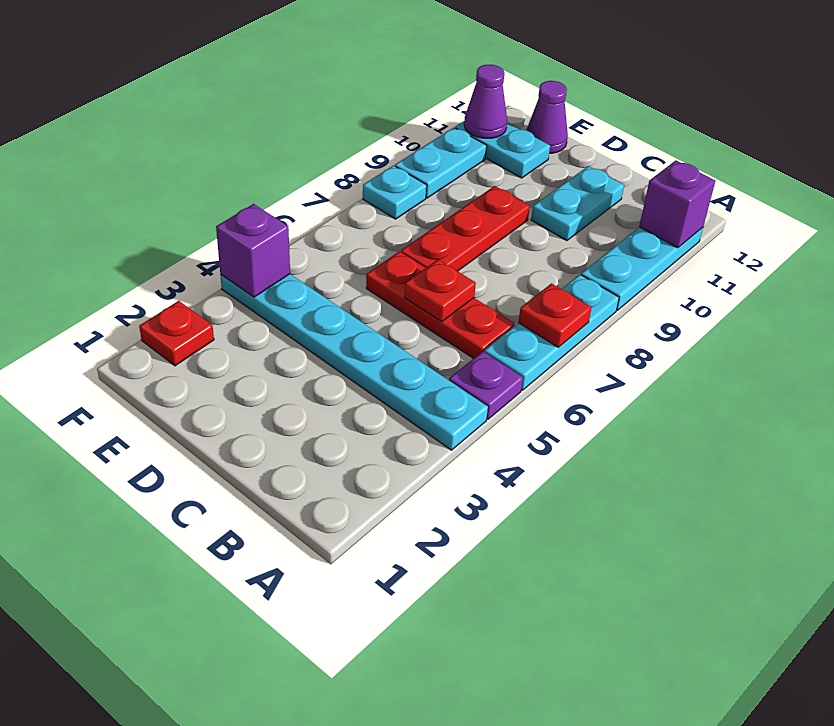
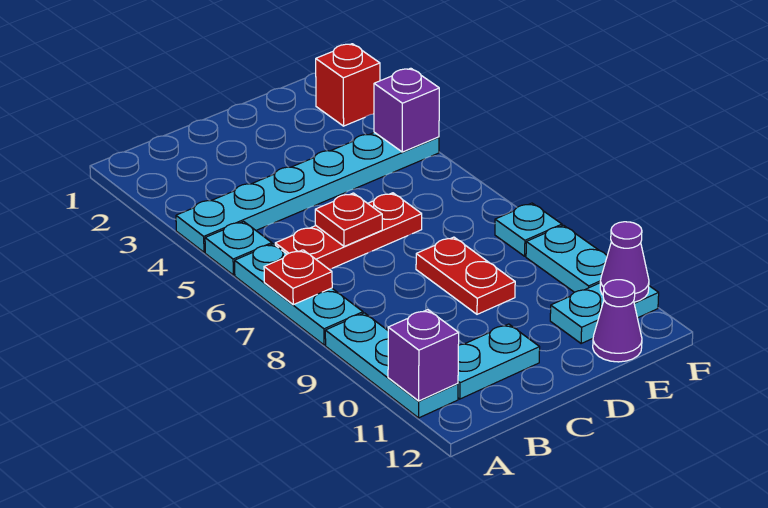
purple plate A5 level 1 -> cyan plate A5 level 1
cyan plate C10:C11 level 1 -> cyan plate B11:C11 level 1
red plate D7:D9 level 1 -> red plate D8:D9 level 1
red plate F2 level 1 -> red brick F2 level 1

